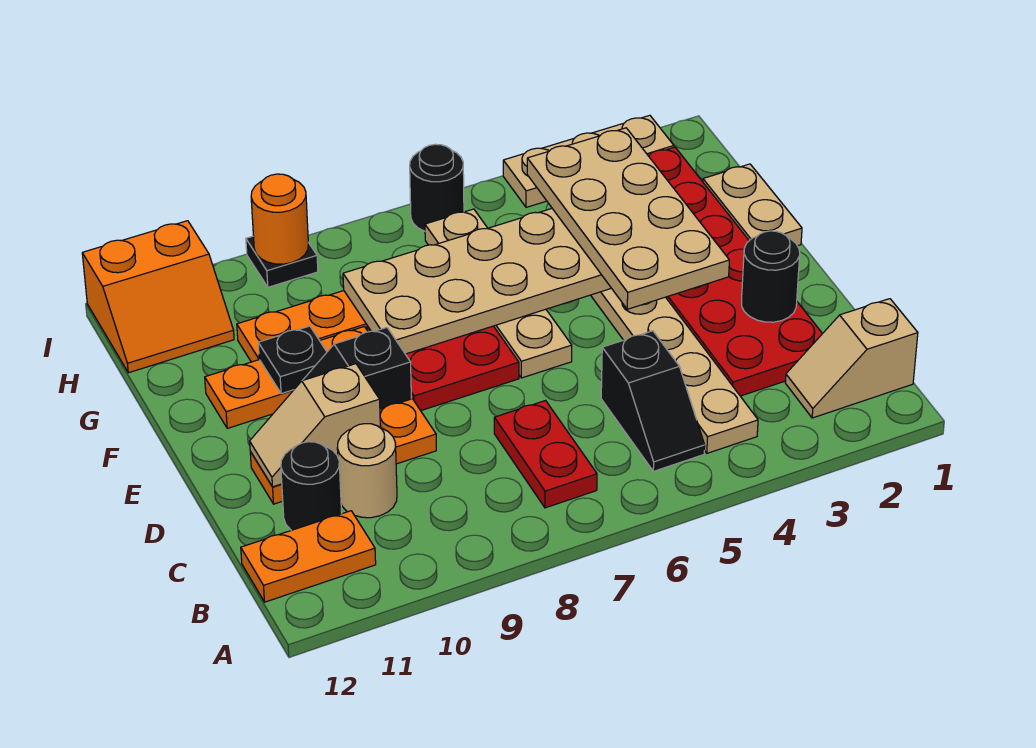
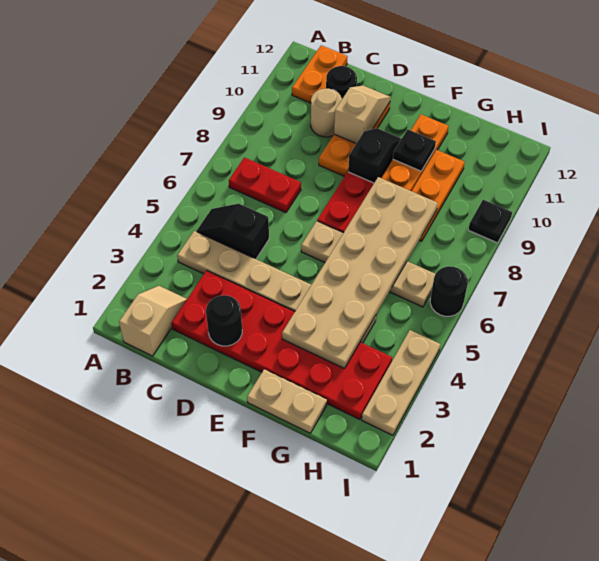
tan plate E3:H4 level 3 -> none
orange slope H11:I12 level 1 top I -> none
orange round brick I9 level 2 -> none

